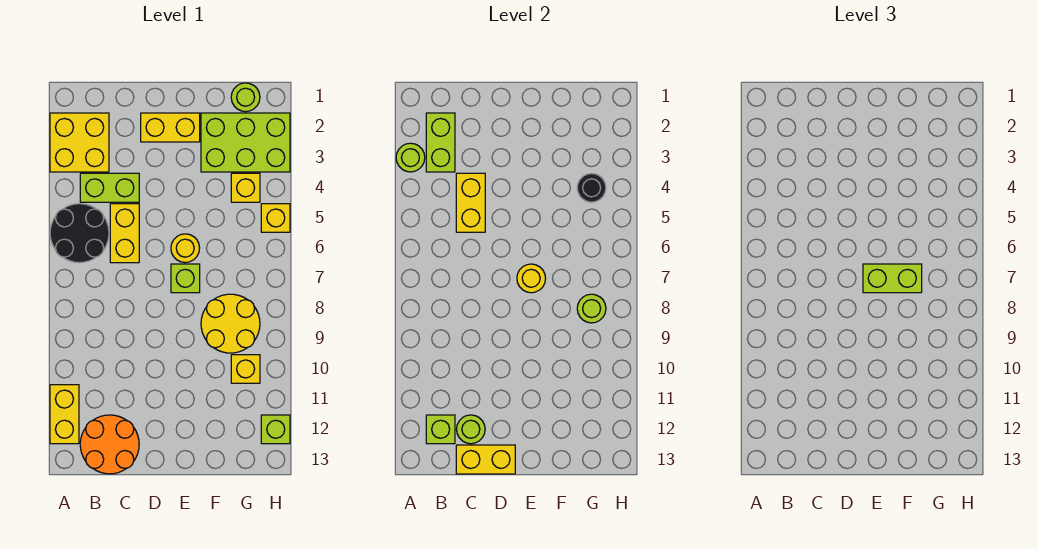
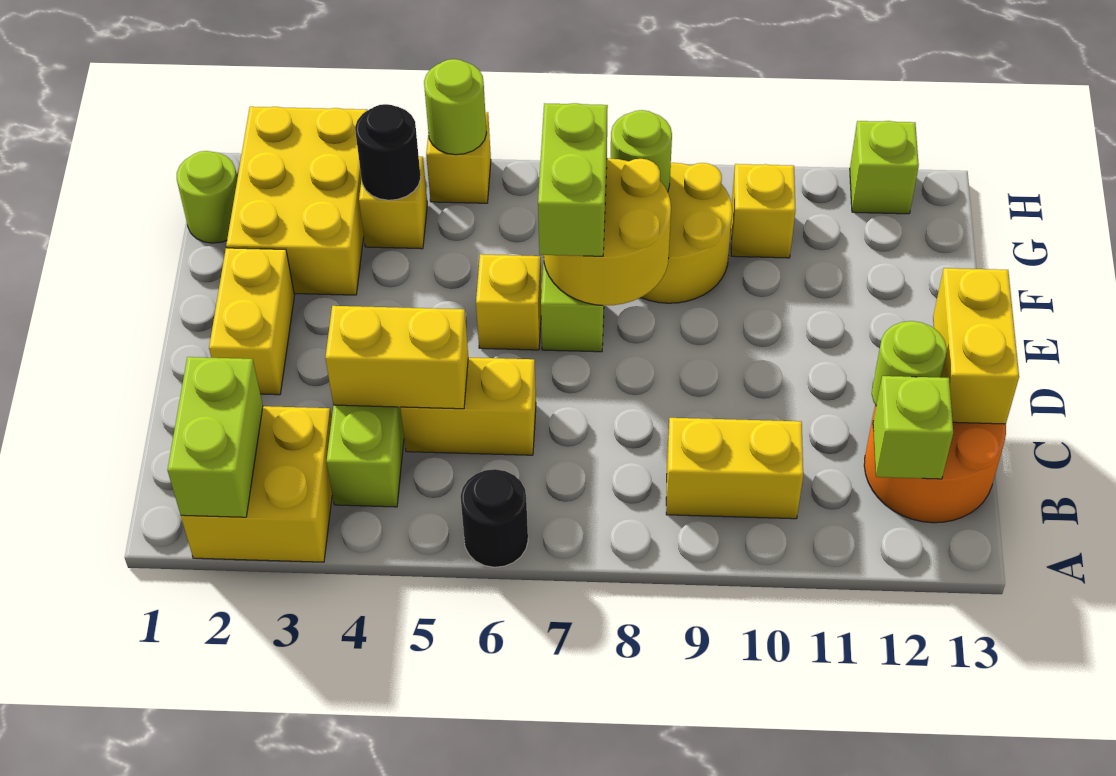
lime round brick A3 level 2 -> lime round brick H5 level 2
black round brick A5:B6 level 1 -> black round brick A6 level 1
yellow brick A11:A12 level 1 -> yellow brick B9:B10 level 1
lime brick B2:B3 level 2 -> lime brick A2:B2 level 2
yellow round brick E6 level 1 -> yellow brick E6 level 1
yellow round brick E7 level 2 -> yellow round brick E7:F8 level 2
lime brick F2:H3 level 1 -> yellow brick F2:H3 level 1

